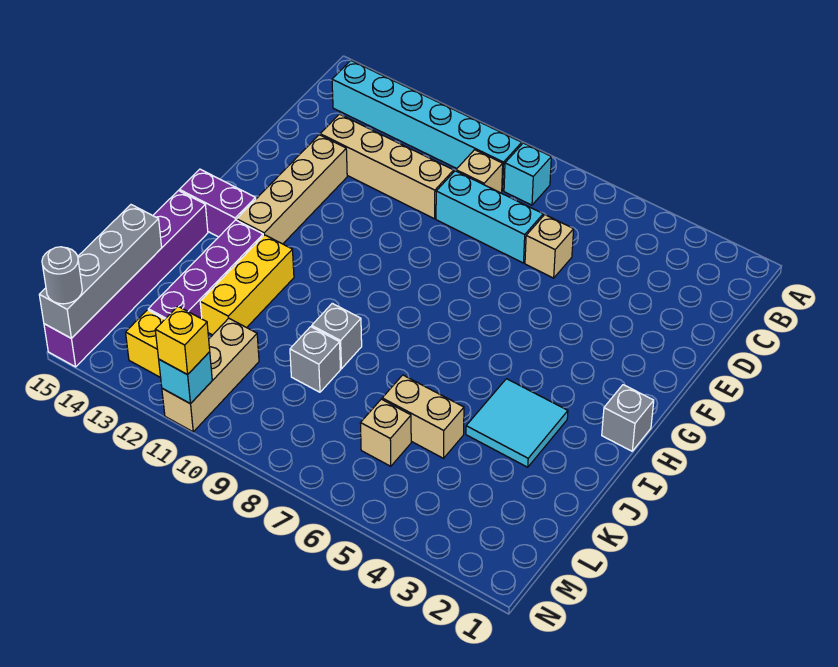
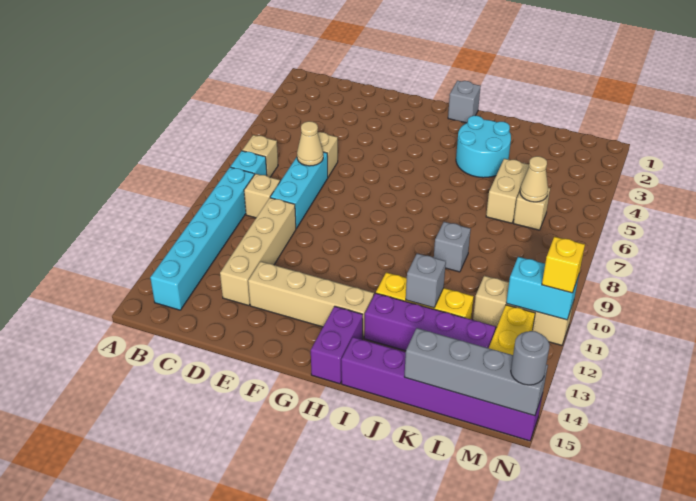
none -> tan brick B7 level 1
none -> tan cone D7 level 2
cyan tile I3:J4 level 1 -> cyan round brick I3:J4 level 1
grey brick K9 level 1 -> grey brick J12 level 2
none -> tan cone L6 level 2
cyan brick N11 level 2 -> cyan brick M11:N11 level 2

